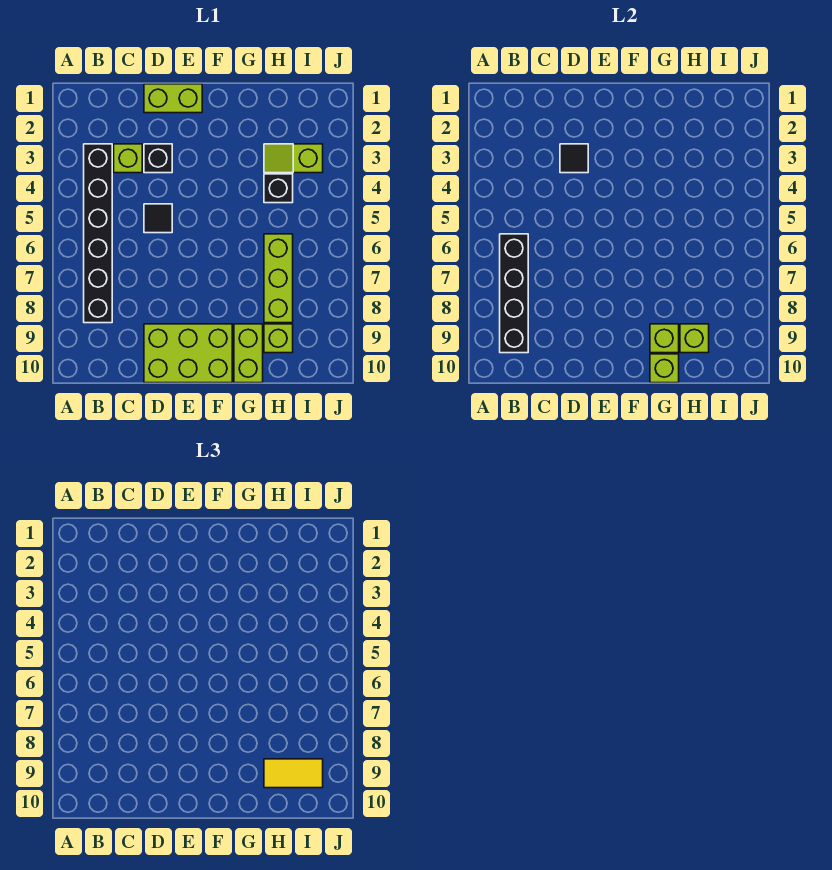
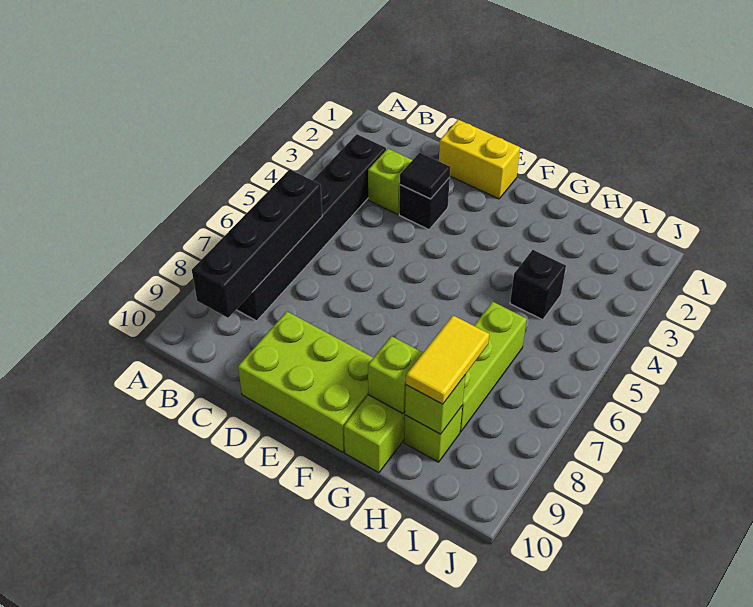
lime brick D1:E1 level 1 -> yellow brick D1:E1 level 1
black tile D5 level 1 -> none
lime brick G10 level 2 -> none
lime slope H3:I3 level 1 top I -> none
yellow tile H9:I9 level 3 -> yellow tile H8:H9 level 3

